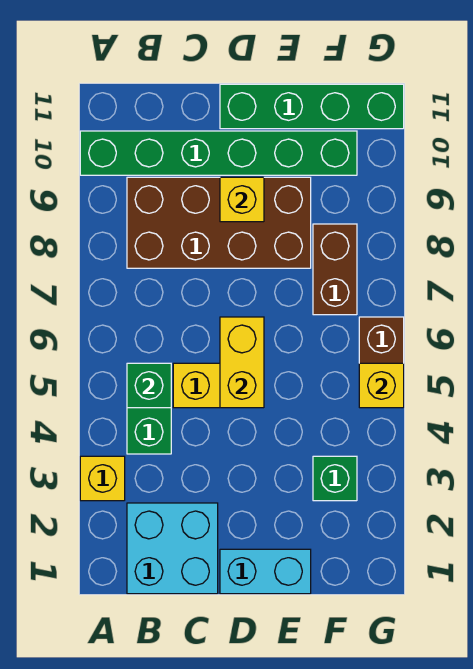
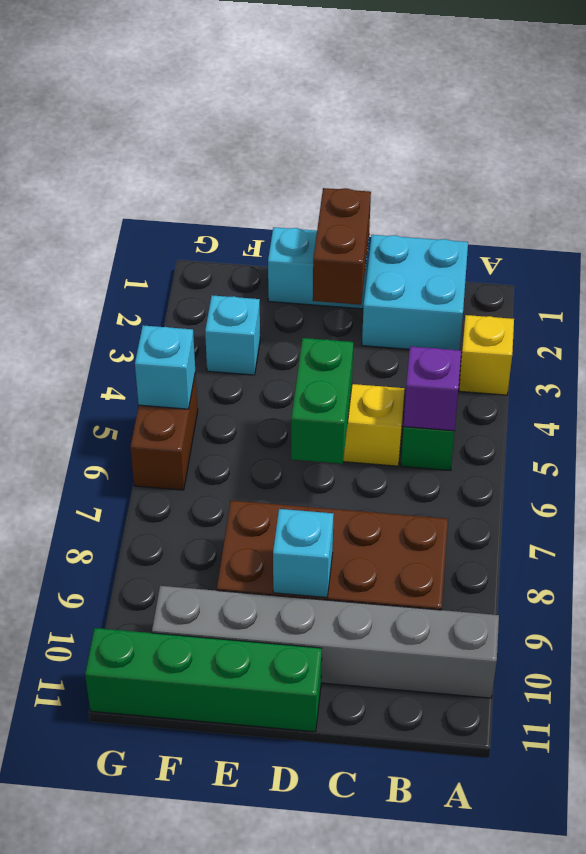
green brick A10:F10 level 1 -> grey brick A10:F10 level 1
green brick B5 level 2 -> purple brick B5 level 2
yellow brick D5:D6 level 2 -> green brick D5:D6 level 2
yellow brick D9 level 2 -> cyan brick D9 level 2
green brick F3 level 1 -> cyan brick F3 level 1
brown brick F7:F8 level 1 -> brown brick D1:D2 level 2
yellow brick G5 level 2 -> cyan brick G5 level 2

